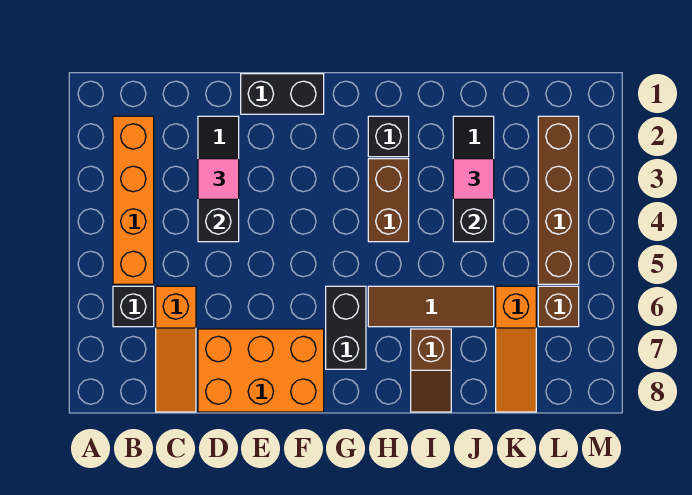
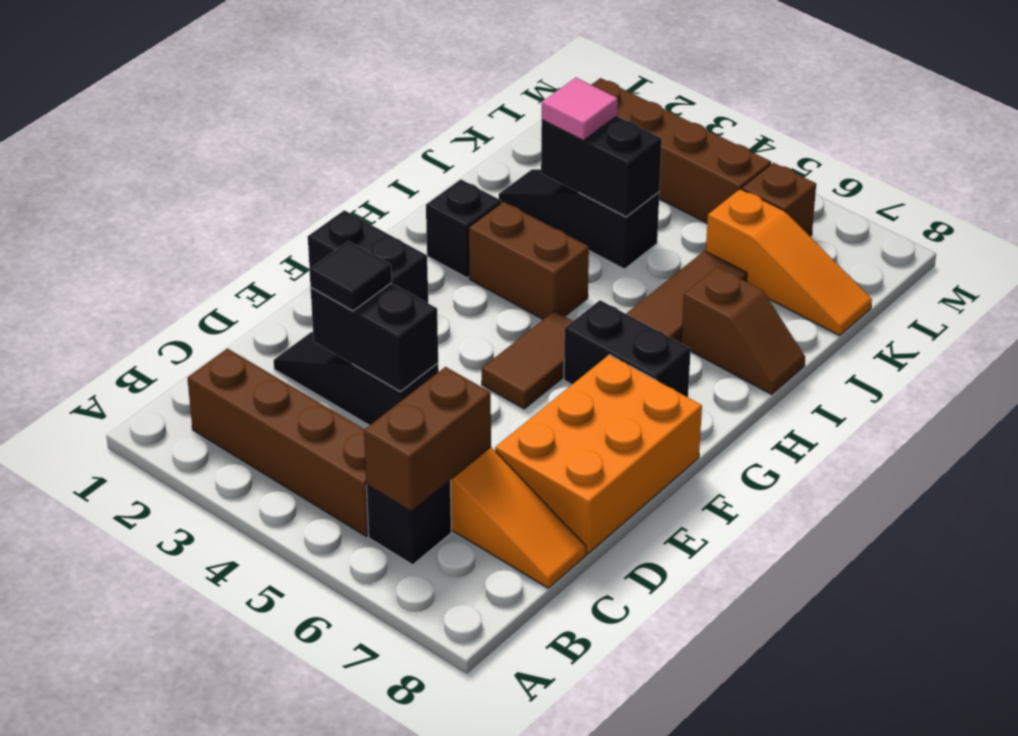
orange brick B2:B5 level 1 -> brown brick B2:B5 level 1
none -> brown brick B6:C6 level 2
pink tile D3 level 3 -> black tile D3 level 3
black brick E1:F1 level 1 -> black brick F1:F2 level 1
none -> brown tile F5:G5 level 1

